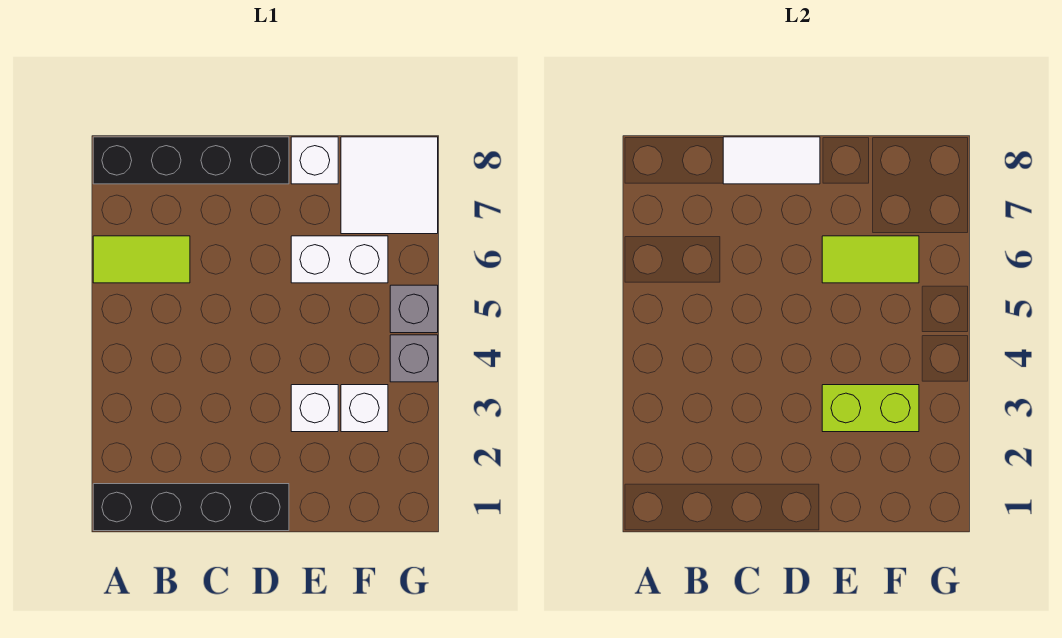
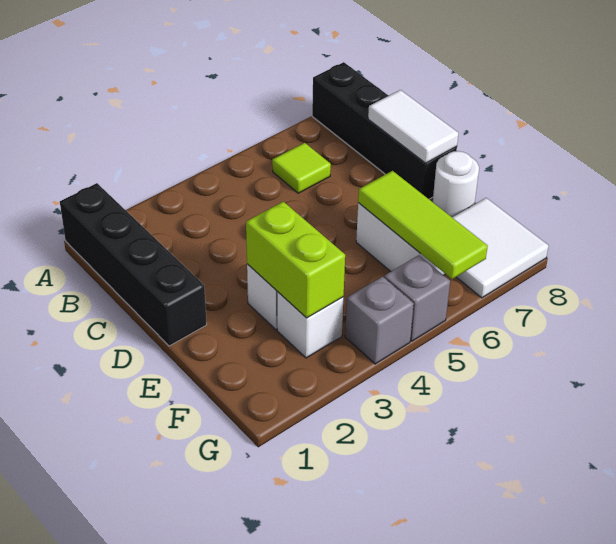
lime tile A6:B6 level 1 -> lime tile B6 level 1
lime tile E6:F6 level 2 -> lime tile E6:G6 level 2
white brick E8 level 1 -> white round brick E8 level 1

